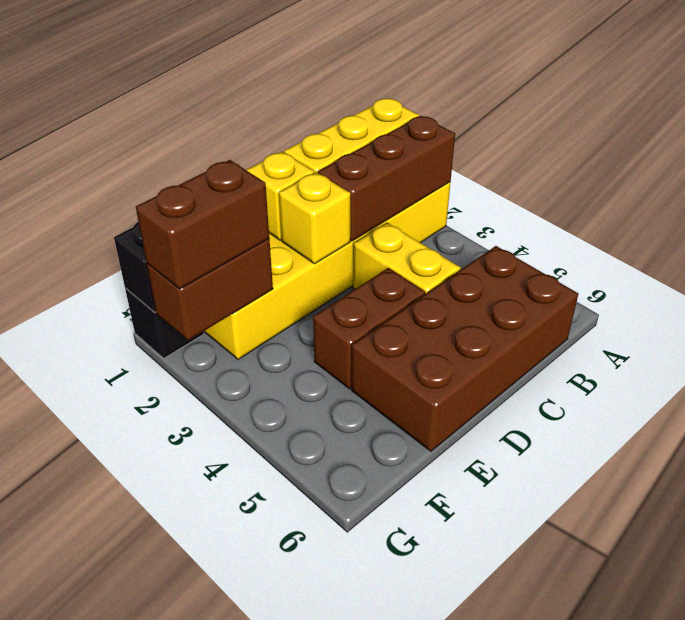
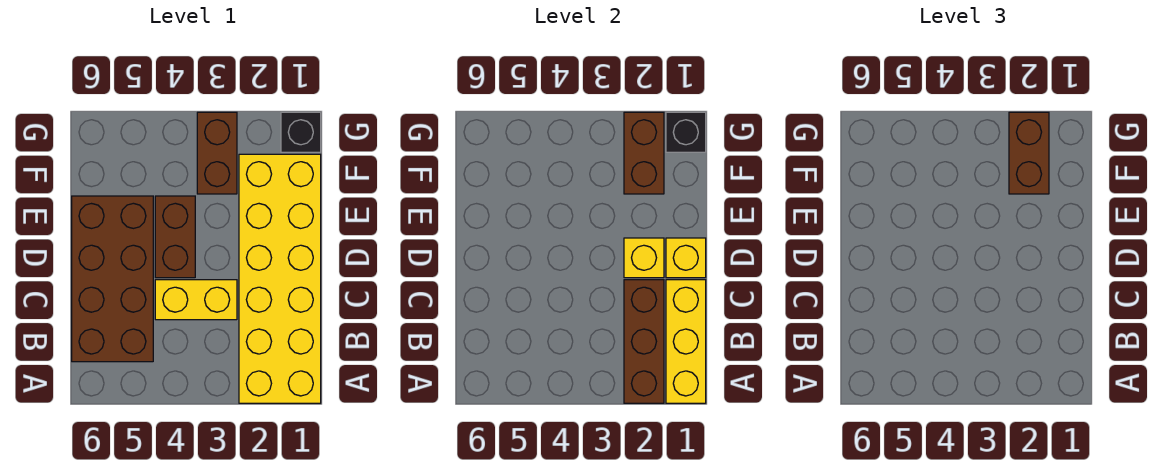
none -> brown brick F3:G3 level 1

